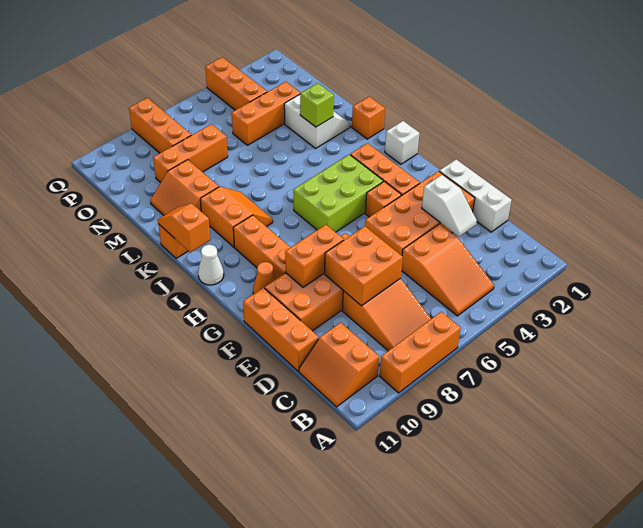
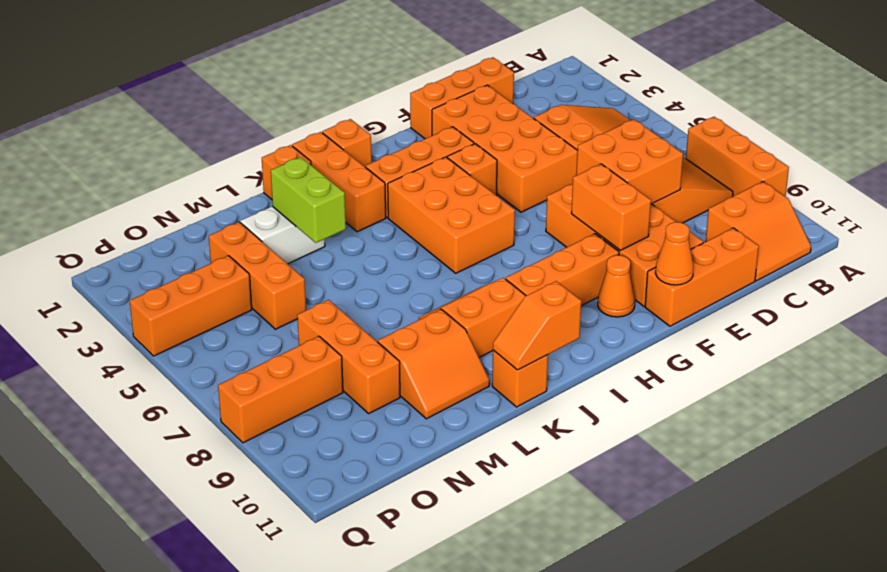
white brick D1:F1 level 1 -> orange brick D1:F1 level 1
white slope D3:E3 level 2 top E -> none
none -> orange cone F11 level 2
lime brick H4:I6 level 1 -> orange brick H4:I6 level 1
white brick I1 level 1 -> orange brick I1 level 1
white cone I11 level 1 -> none
none -> orange brick J1:J3 level 1
lime brick L3 level 2 -> lime brick L3:L4 level 2

